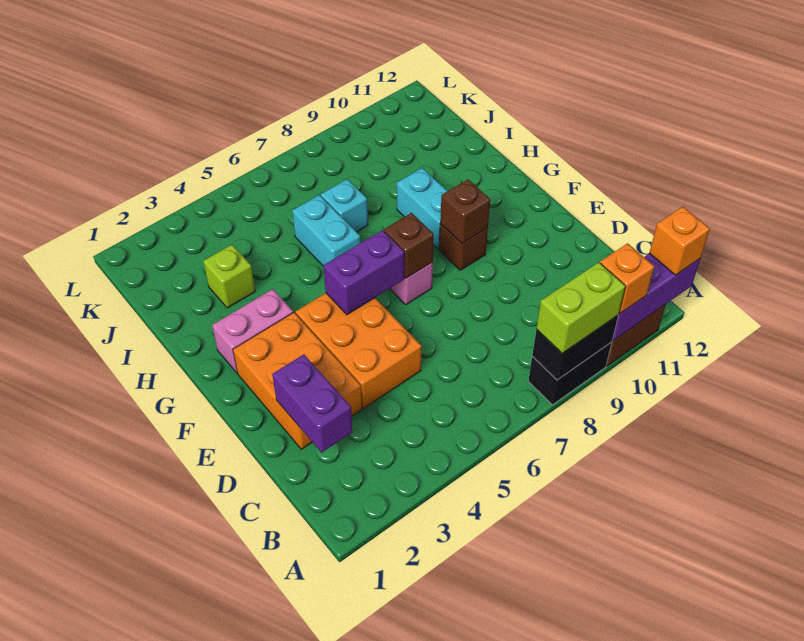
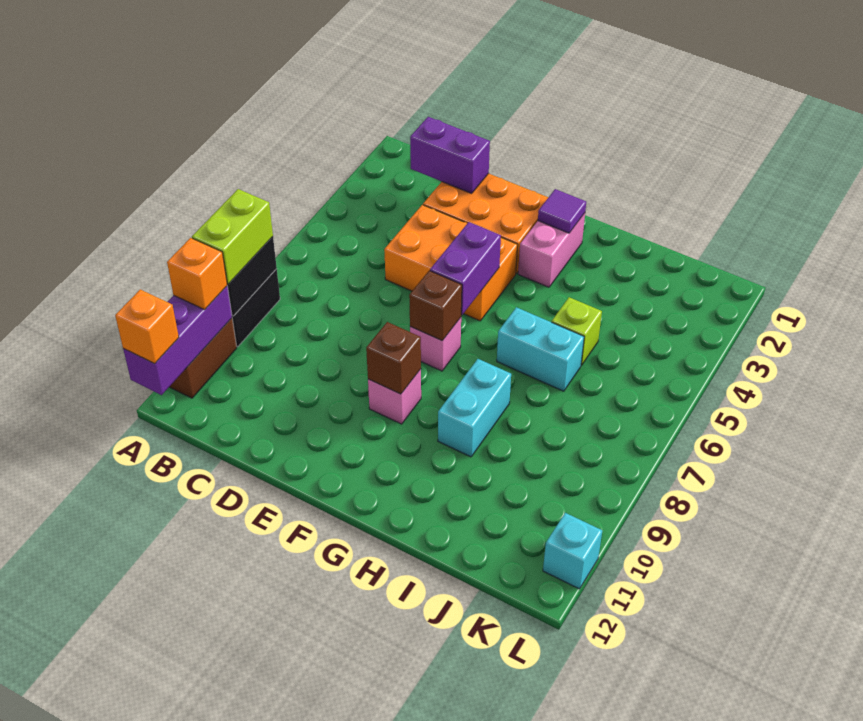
brown brick F9 level 1 -> pink brick F9 level 1
none -> purple tile G2 level 2
cyan brick G9:H9 level 1 -> cyan brick H8:H9 level 1
lime brick I3 level 1 -> lime brick I5 level 1
cyan brick I7 level 1 -> cyan brick L11 level 1

